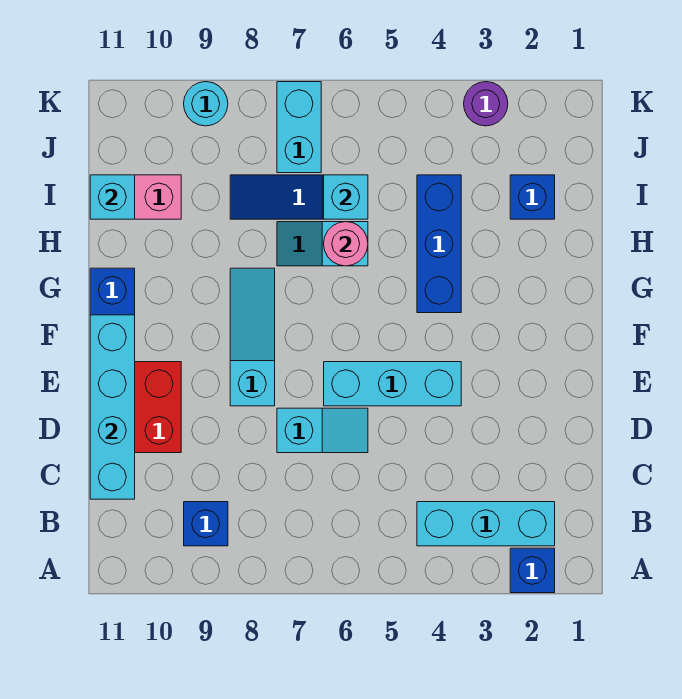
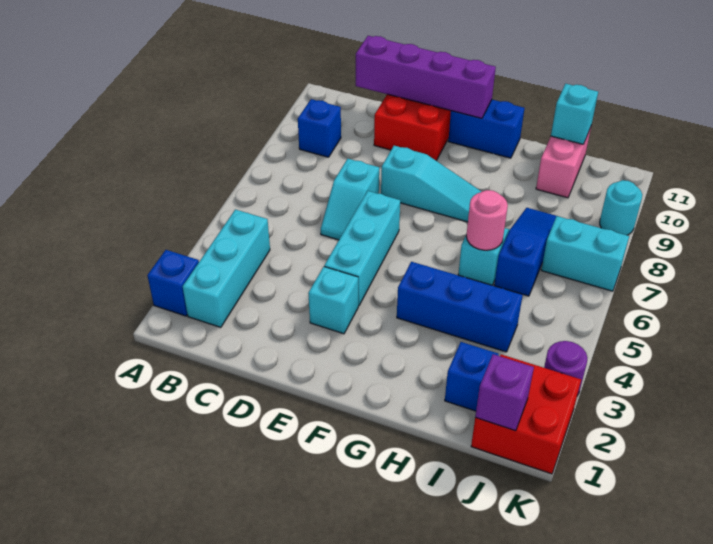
cyan brick C11:F11 level 2 -> purple brick C11:F11 level 2
cyan brick I6 level 2 -> cyan brick E3 level 1
none -> red brick J1:K2 level 1
none -> purple brick J1 level 2

